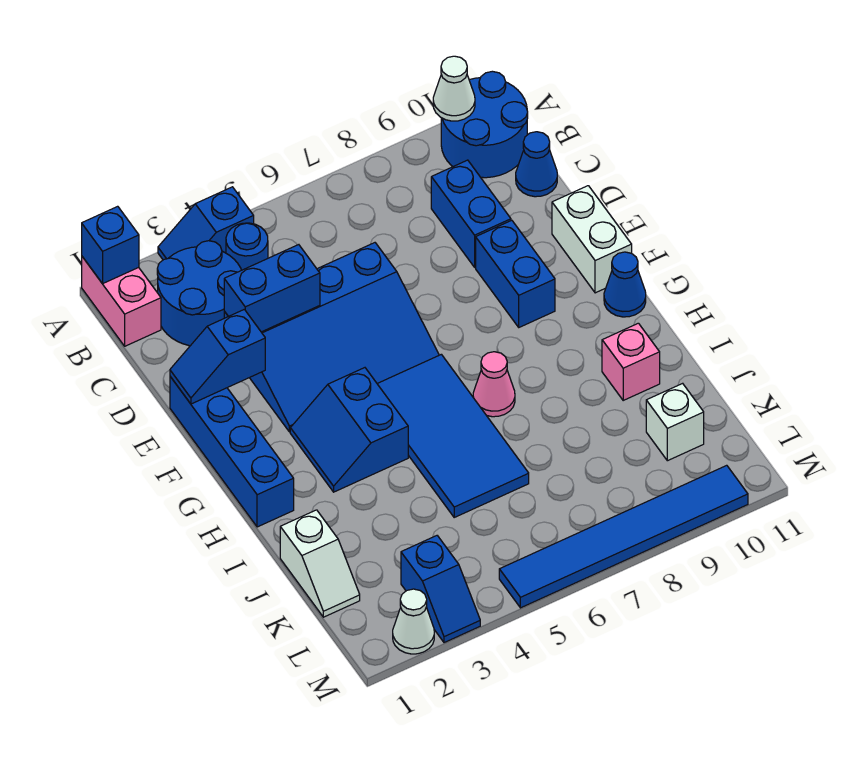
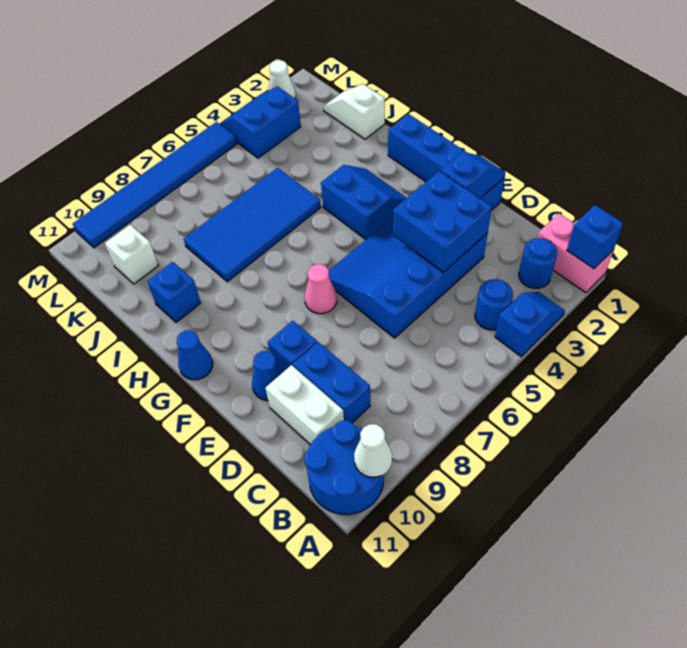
blue round brick B2:C3 level 1 -> blue round brick B2 level 1
blue cone C11 level 1 -> blue cone E10 level 1
blue brick D3:D4 level 2 -> blue brick D3:E4 level 2
blue brick E9:F9 level 1 -> blue brick E9 level 1
white brick E11:F11 level 1 -> white brick C10:D10 level 1
blue tile G5:J6 level 1 -> blue tile I5:J8 level 1
pink cone H7 level 1 -> pink cone F7 level 1
pink brick I10 level 1 -> blue brick I10 level 1
blue slope L3:M3 level 1 top L -> blue slope L3:M4 level 1 top L

